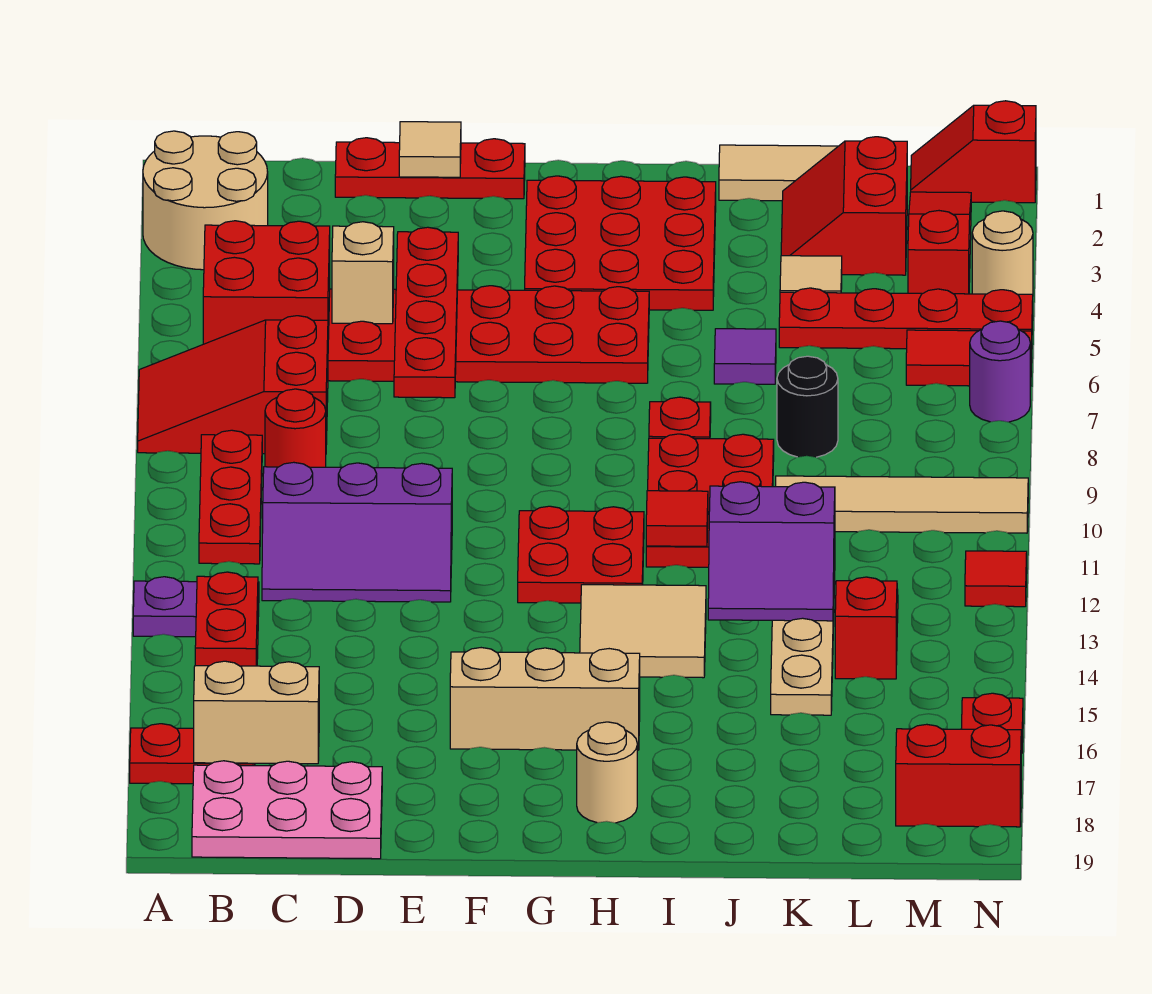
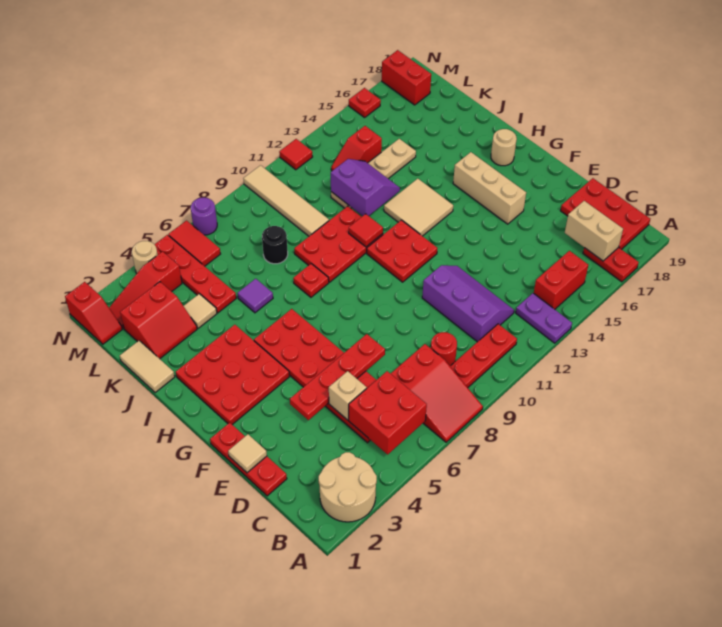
pink plate B18:D19 level 1 -> red plate B18:D19 level 1

